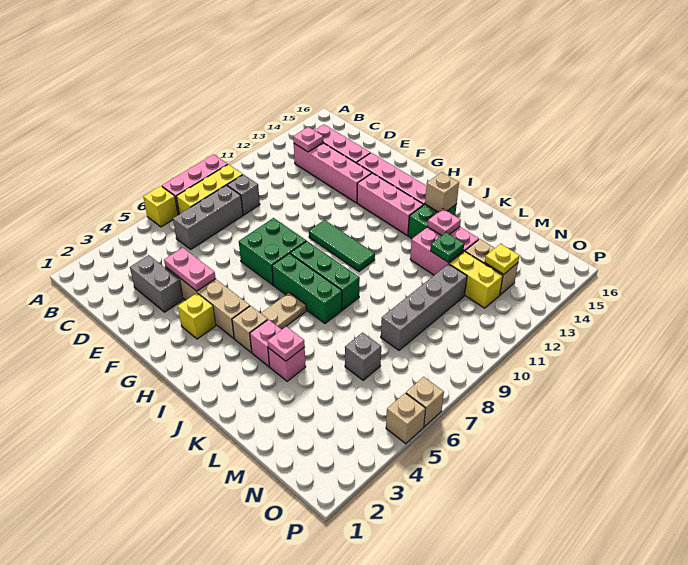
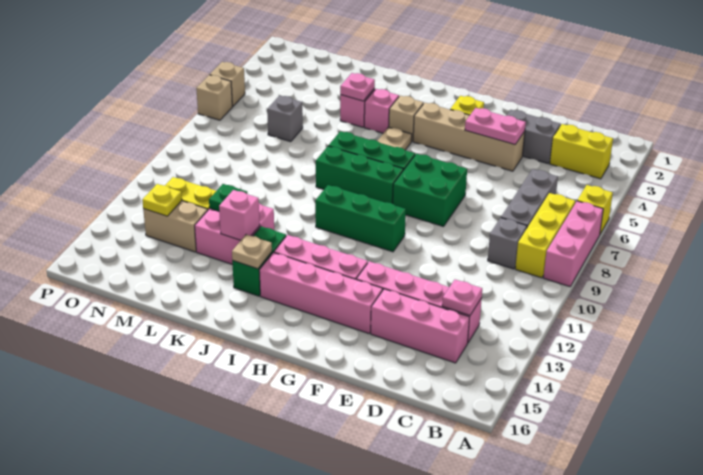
none -> yellow brick B3:C3 level 1
green tile G10:I10 level 1 -> green brick G10:I10 level 1
tan brick J14 level 2 -> tan plate J14 level 2
pink plate K13 level 2 -> pink brick K13 level 2
grey brick M8:M11 level 1 -> none

